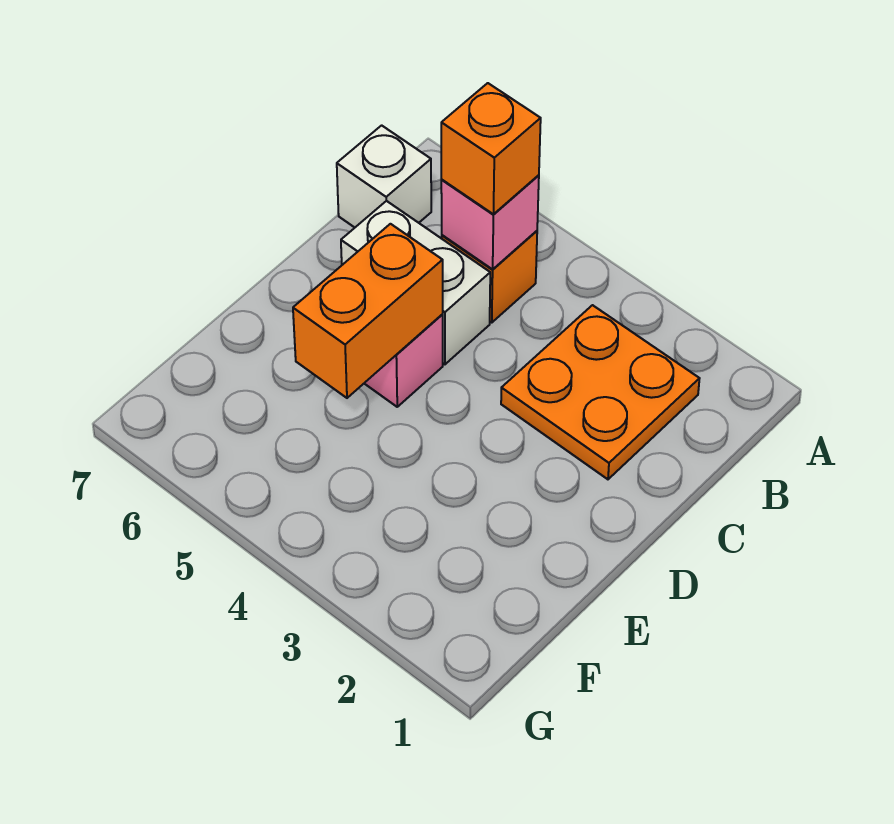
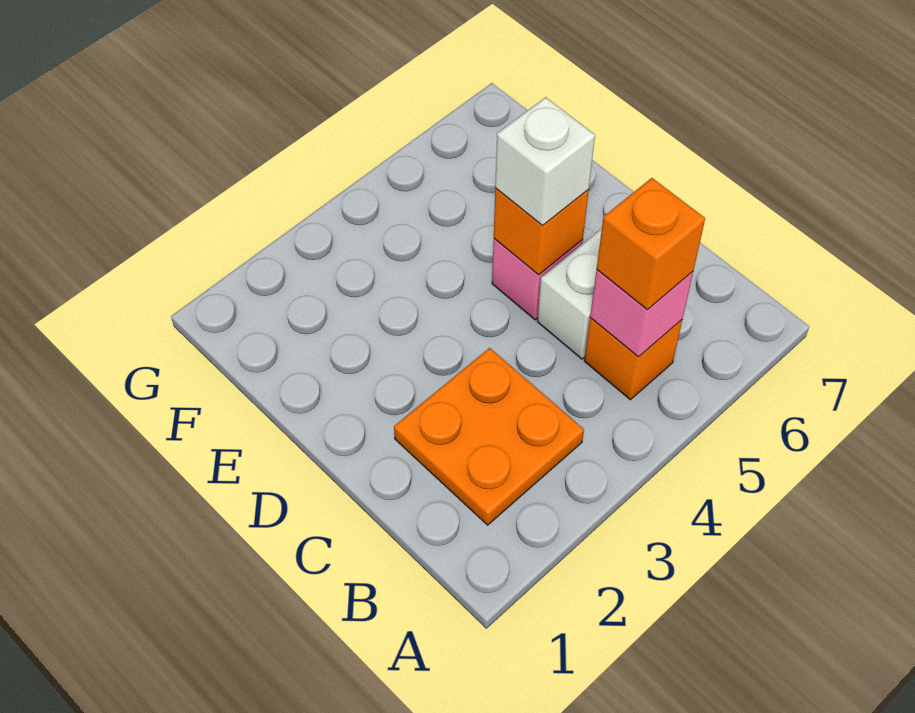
white brick B7 level 1 -> white brick D5 level 3
orange brick D5:E5 level 2 -> orange brick D5 level 2

